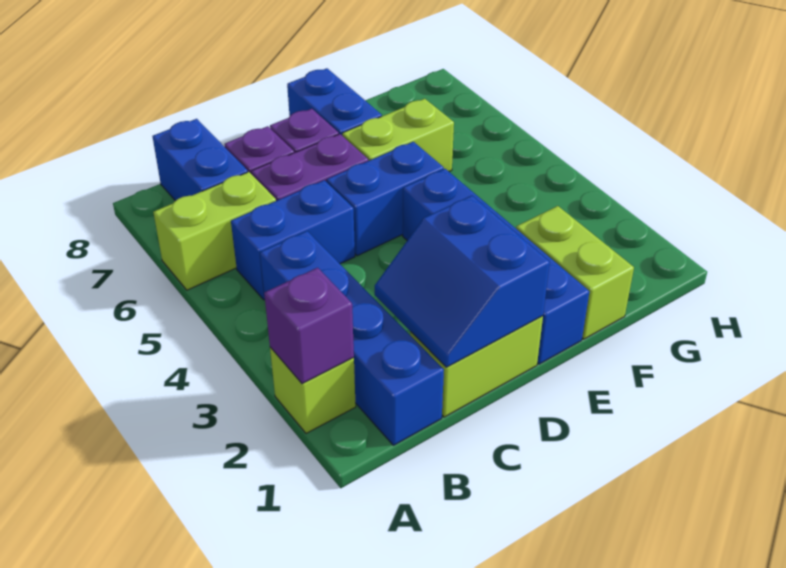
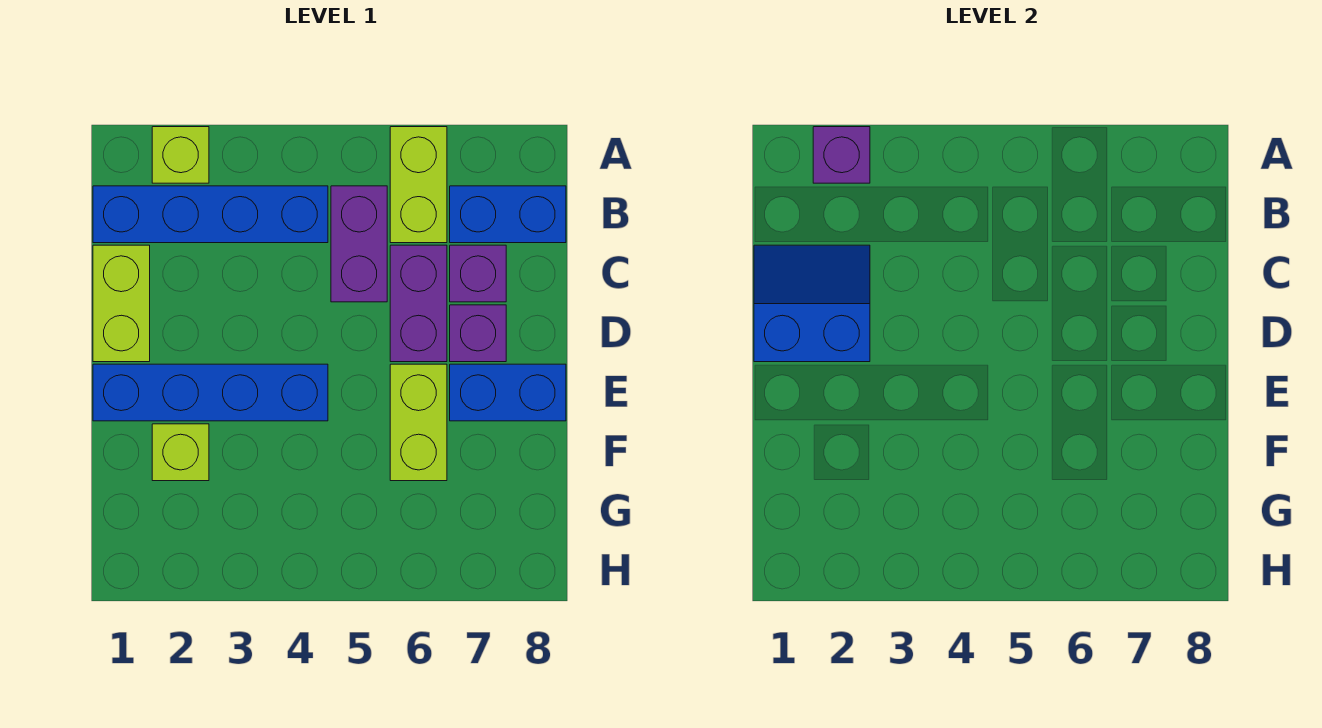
blue brick B5:C5 level 1 -> purple brick B5:C5 level 1
blue brick D5:E5 level 1 -> none
lime brick F1:F2 level 1 -> lime brick F2 level 1

